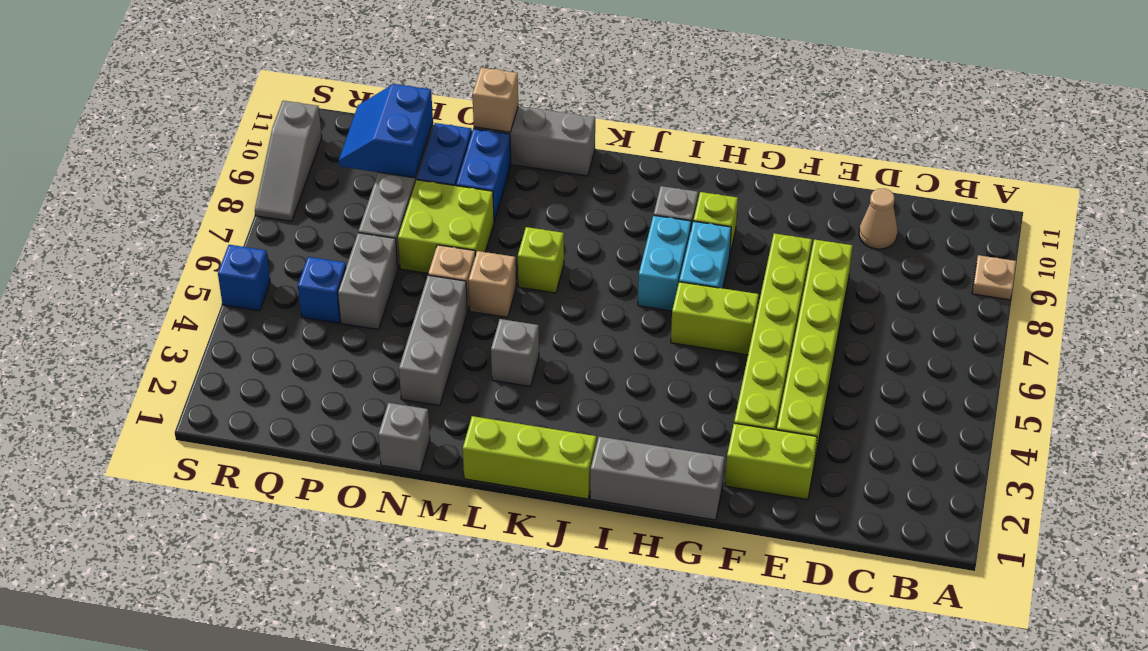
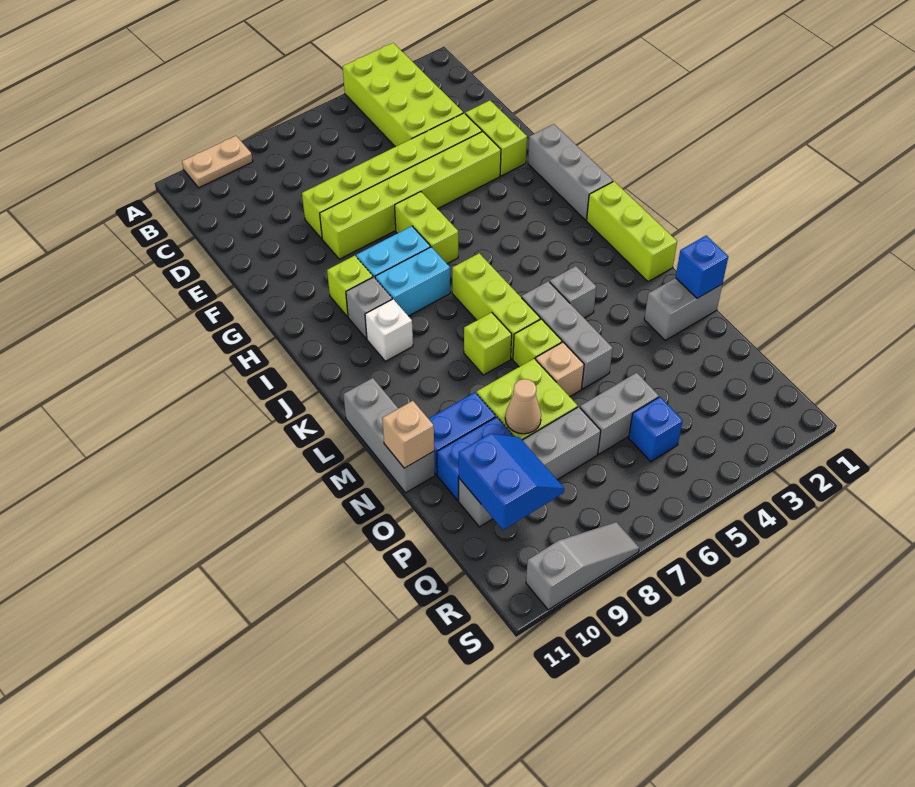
none -> lime brick A3:D4 level 1
tan plate A9 level 1 -> tan plate A9:A10 level 1
tan cone D10 level 1 -> tan cone O8 level 2
none -> lime brick J6:L6 level 1
none -> white brick J9 level 1
tan brick M6 level 1 -> lime brick M6 level 1
grey brick N1 level 1 -> grey brick N1:N2 level 1
grey brick N3:N5 level 1 -> grey brick L5:N5 level 1
blue slope P9:Q10 level 2 top P -> blue slope P9:Q10 level 2 top 10
blue brick S5 level 1 -> blue brick N1 level 2

